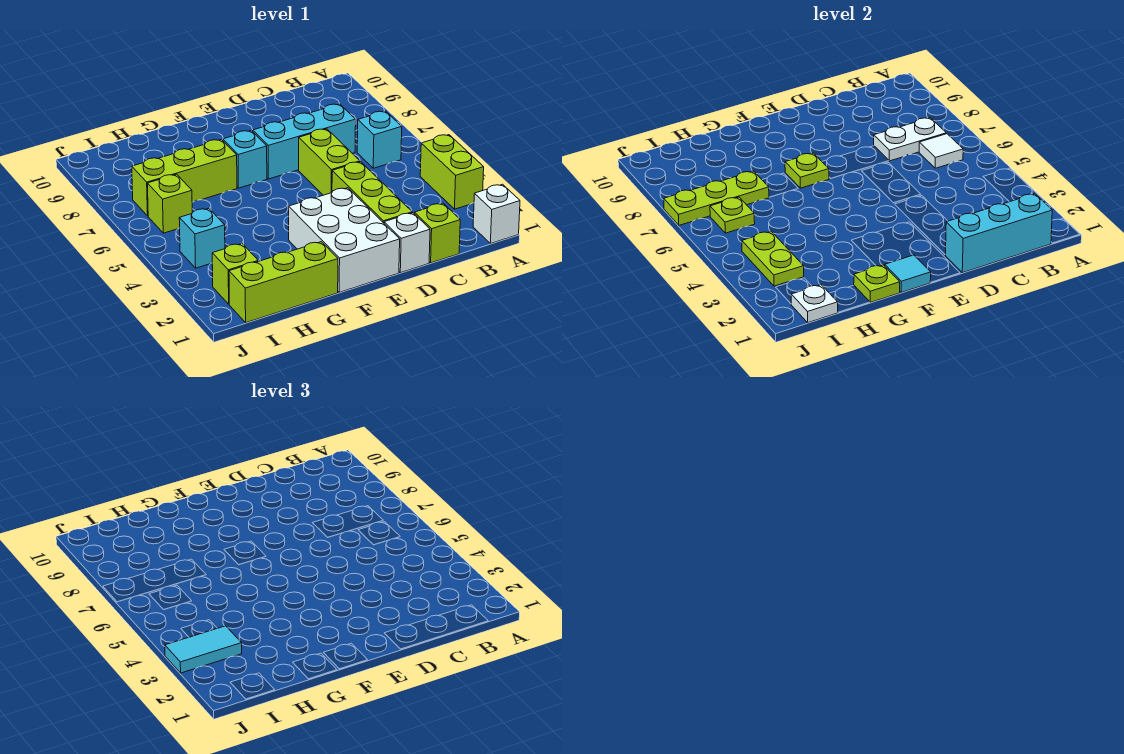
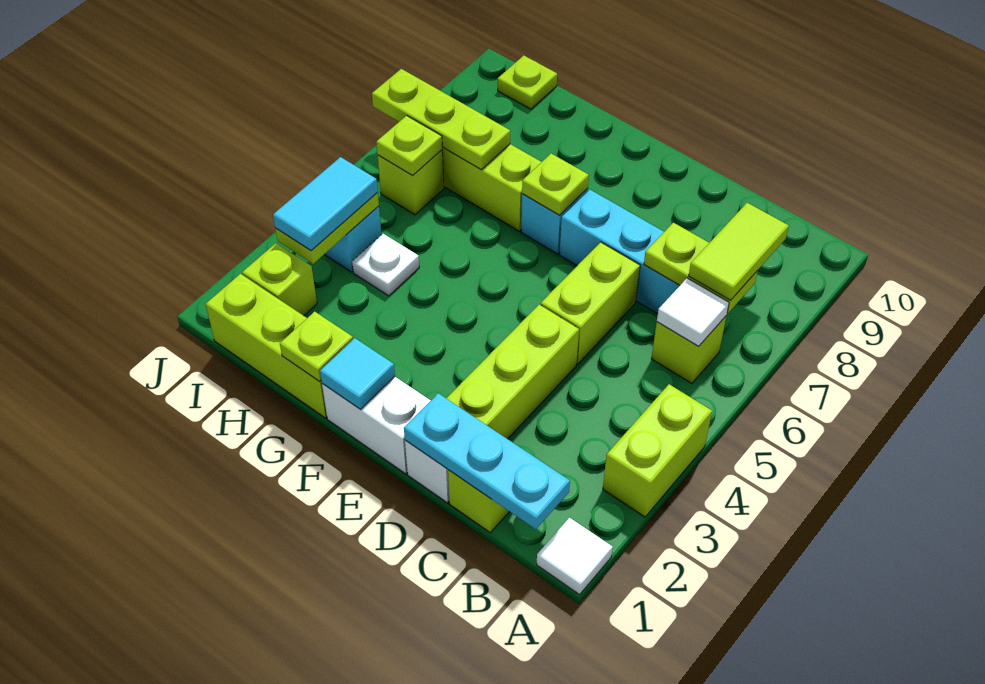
white brick A1 level 1 -> white tile A1 level 1
cyan brick B1:D1 level 2 -> cyan plate B1:D1 level 2
cyan brick B6 level 1 -> lime brick B6 level 1
white plate B7:C7 level 2 -> lime plate B7:C7 level 2
none -> lime tile B7:B8 level 3
white brick E1:F3 level 1 -> white brick E1:F1 level 1
white plate I1 level 2 -> white plate H4 level 1
cyan tile I3:J3 level 3 -> cyan tile I3:I4 level 3
none -> lime plate I10 level 1

